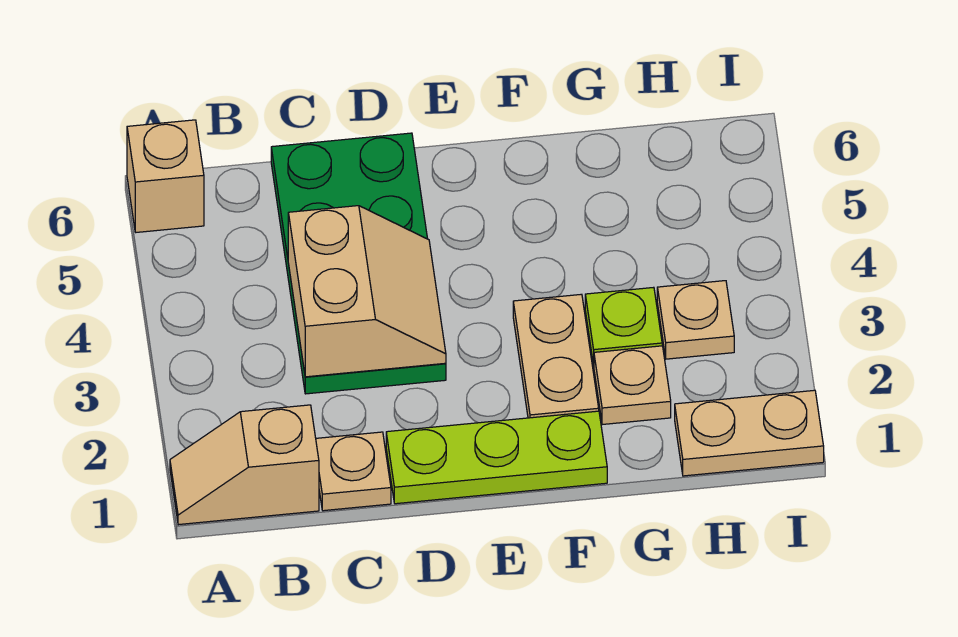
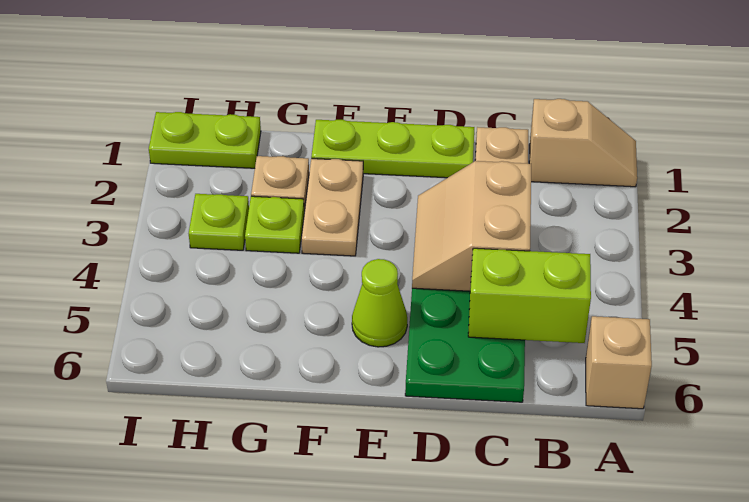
none -> lime brick B5:C5 level 2
none -> lime cone E5 level 1
tan plate H1:I1 level 1 -> lime plate H1:I1 level 1
tan plate H3 level 1 -> lime plate H3 level 1

